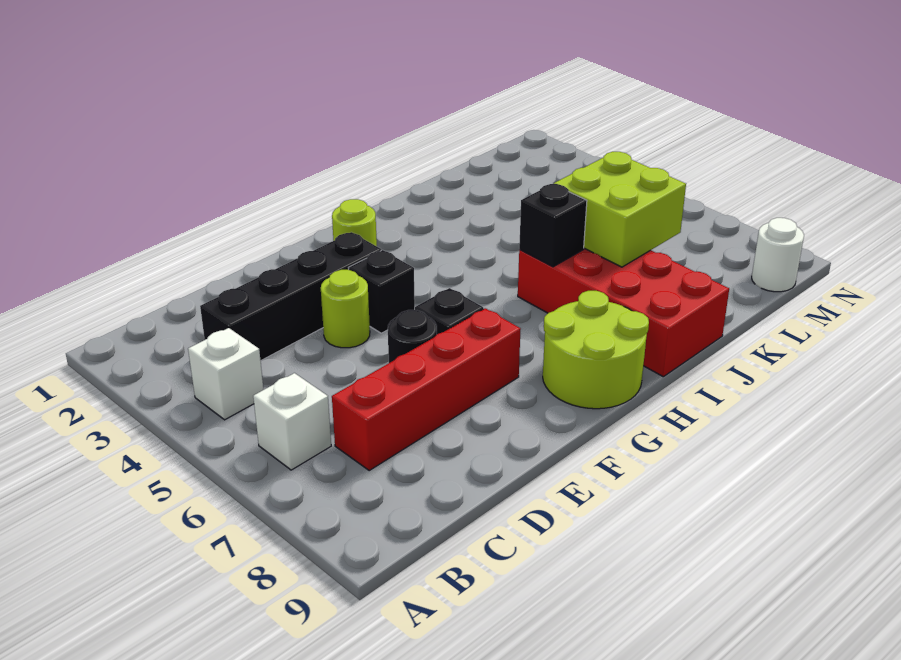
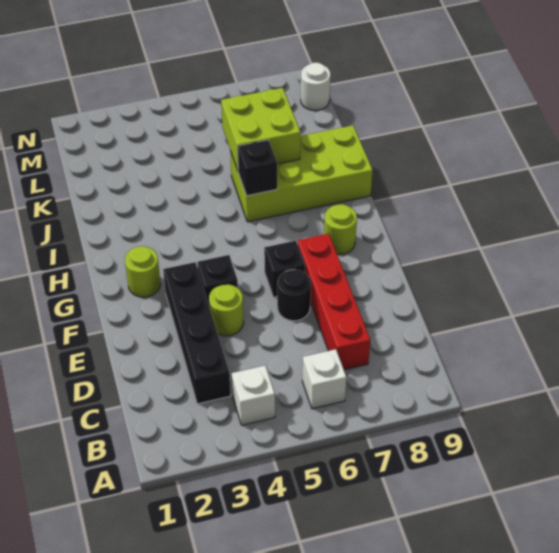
lime round brick G8:H9 level 1 -> lime round brick G8 level 1
red brick I6:J9 level 1 -> lime brick I6:J9 level 1

